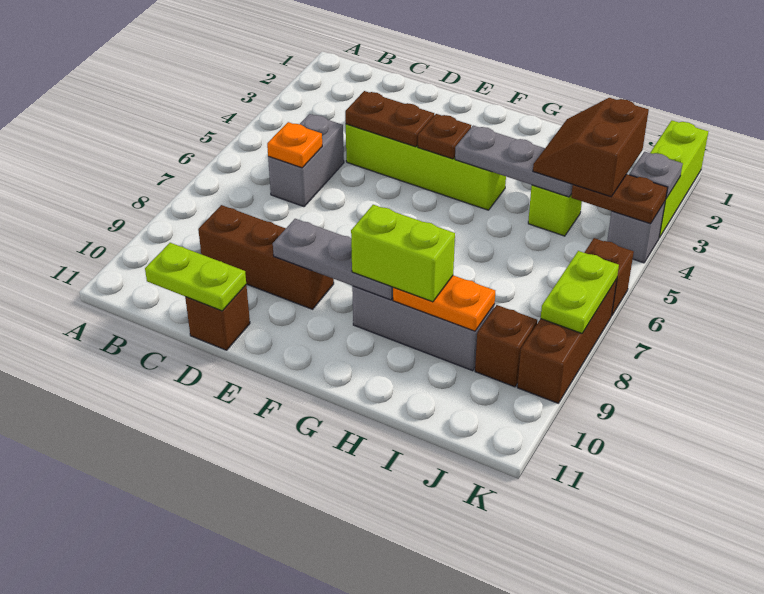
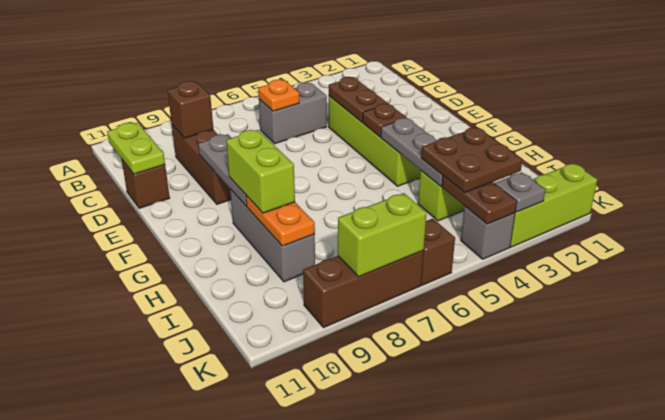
brown slope I3:J4 level 3 top J -> brown plate I3:J4 level 3
brown brick J9 level 1 -> brown brick C9 level 2
lime plate K7:K8 level 2 -> lime brick K7:K8 level 2

